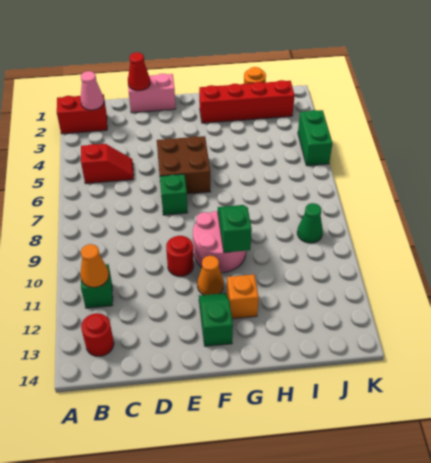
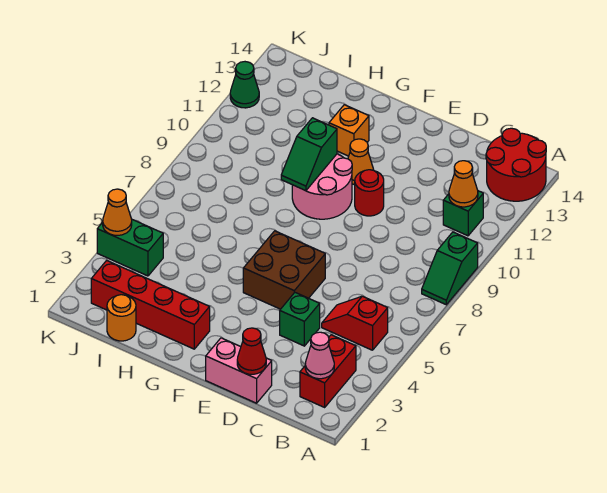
red brick A2:B2 level 1 -> red brick B2:B3 level 1
red round brick B13 level 1 -> red round brick A13:B14 level 1
green brick E7 level 1 -> green brick D4 level 1
green slope F12:F13 level 1 top 13 -> green slope A8:A9 level 1 top 9
green cone J9 level 1 -> green cone K12 level 1
green brick K4:K5 level 1 -> green brick J4:K4 level 1
none -> orange cone K4 level 2

